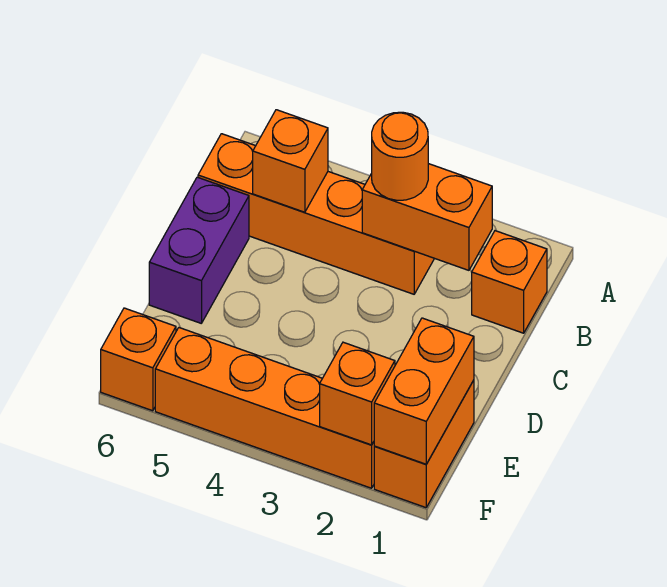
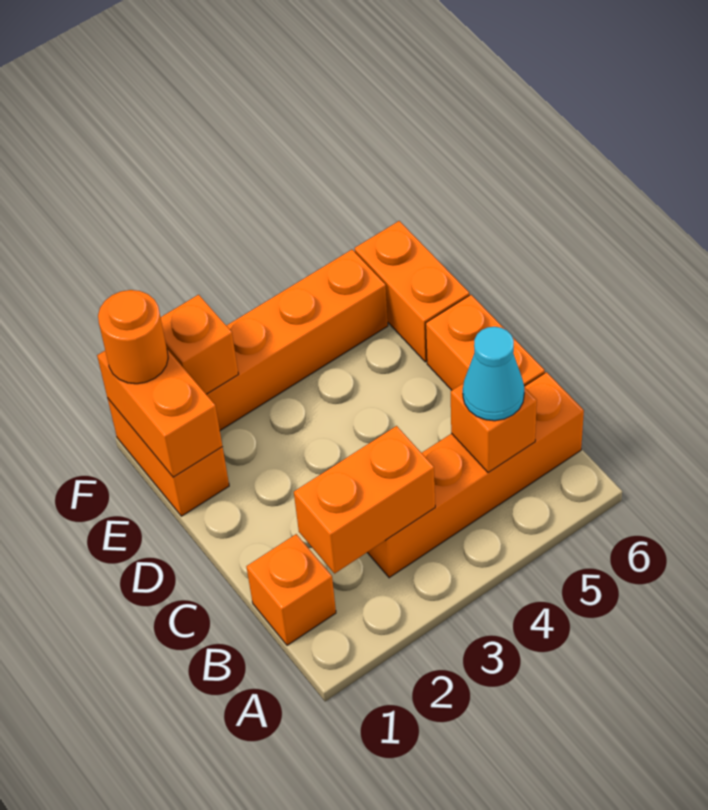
orange round brick B3 level 3 -> orange round brick F1 level 3
none -> cyan cone B5 level 3
purple brick C6:D6 level 1 -> orange brick C6:D6 level 1
orange brick F6 level 1 -> orange brick E6:F6 level 1

